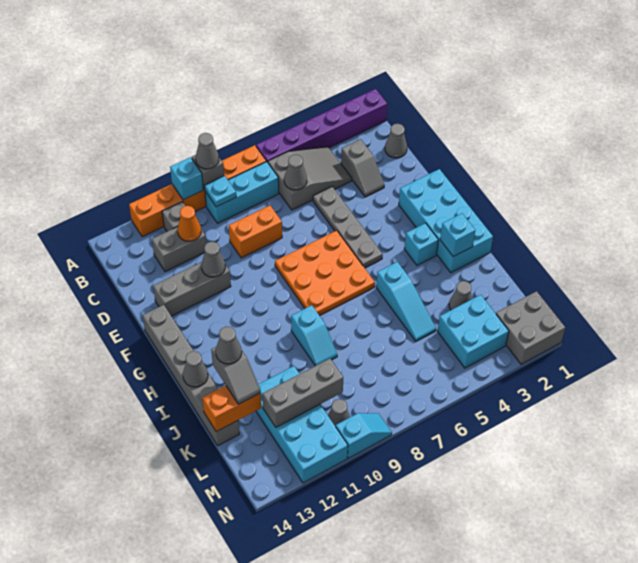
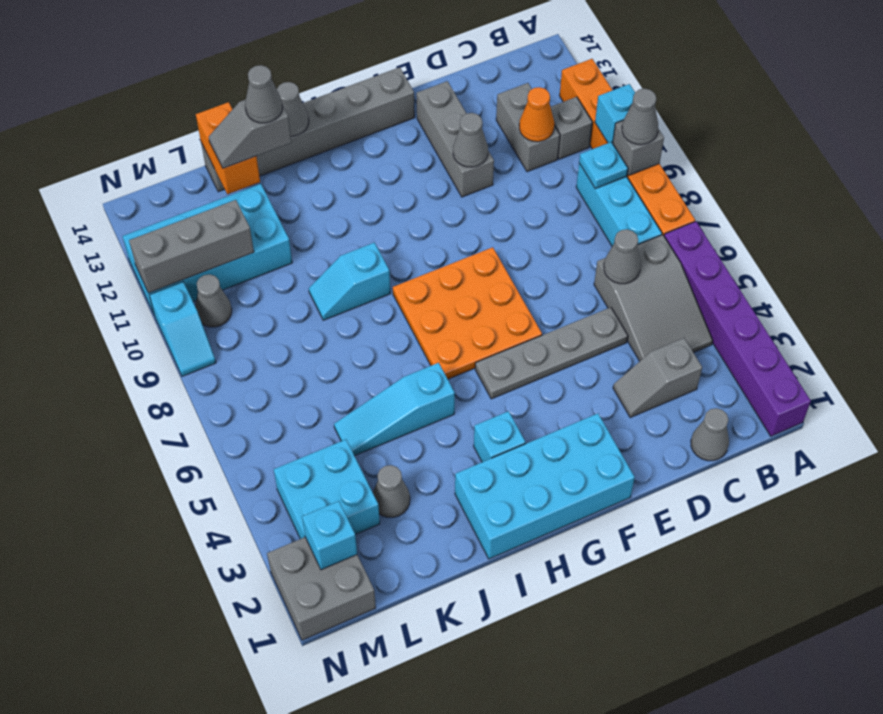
orange brick D8:D9 level 1 -> none
cyan brick I2 level 2 -> cyan brick M2 level 2
grey brick L10:L12 level 2 -> grey brick L11:N11 level 2

